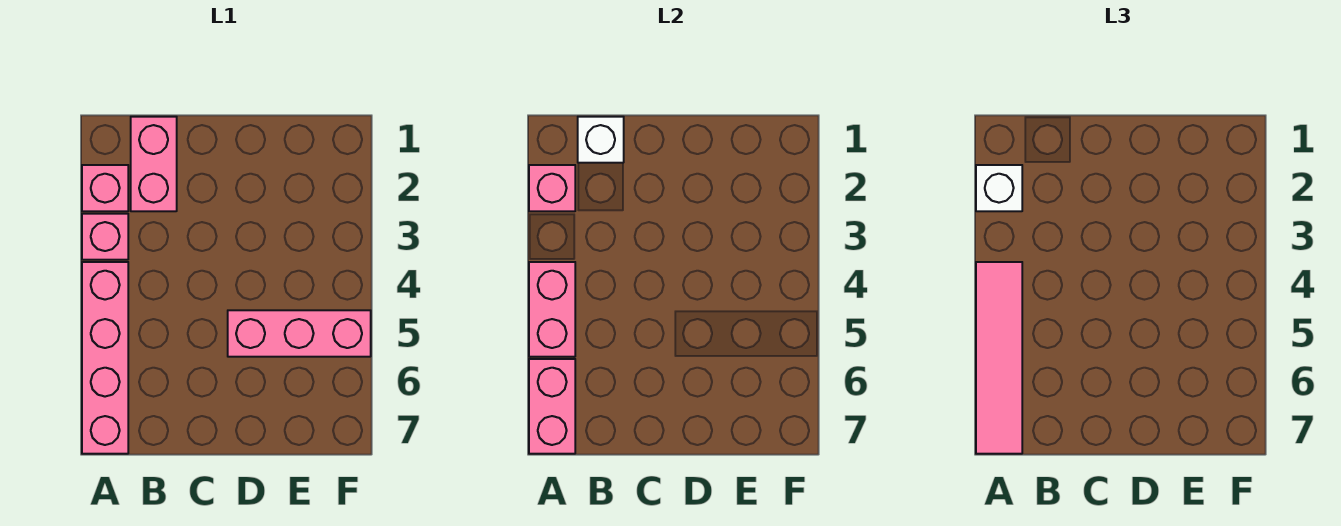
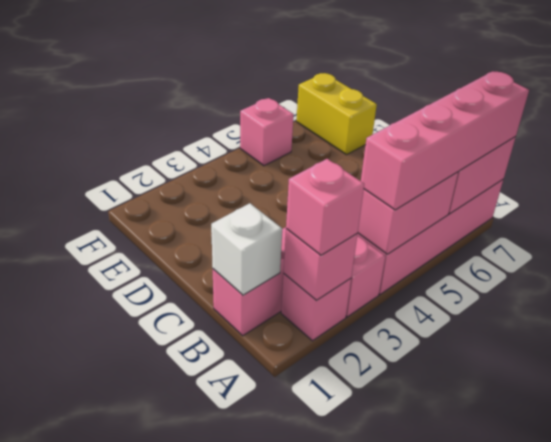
white brick A2 level 3 -> pink brick A2 level 3
pink tile A4:A7 level 3 -> pink brick A4:A7 level 3
pink brick D5:F5 level 1 -> pink brick F5 level 1
none -> yellow brick E7:F7 level 1

